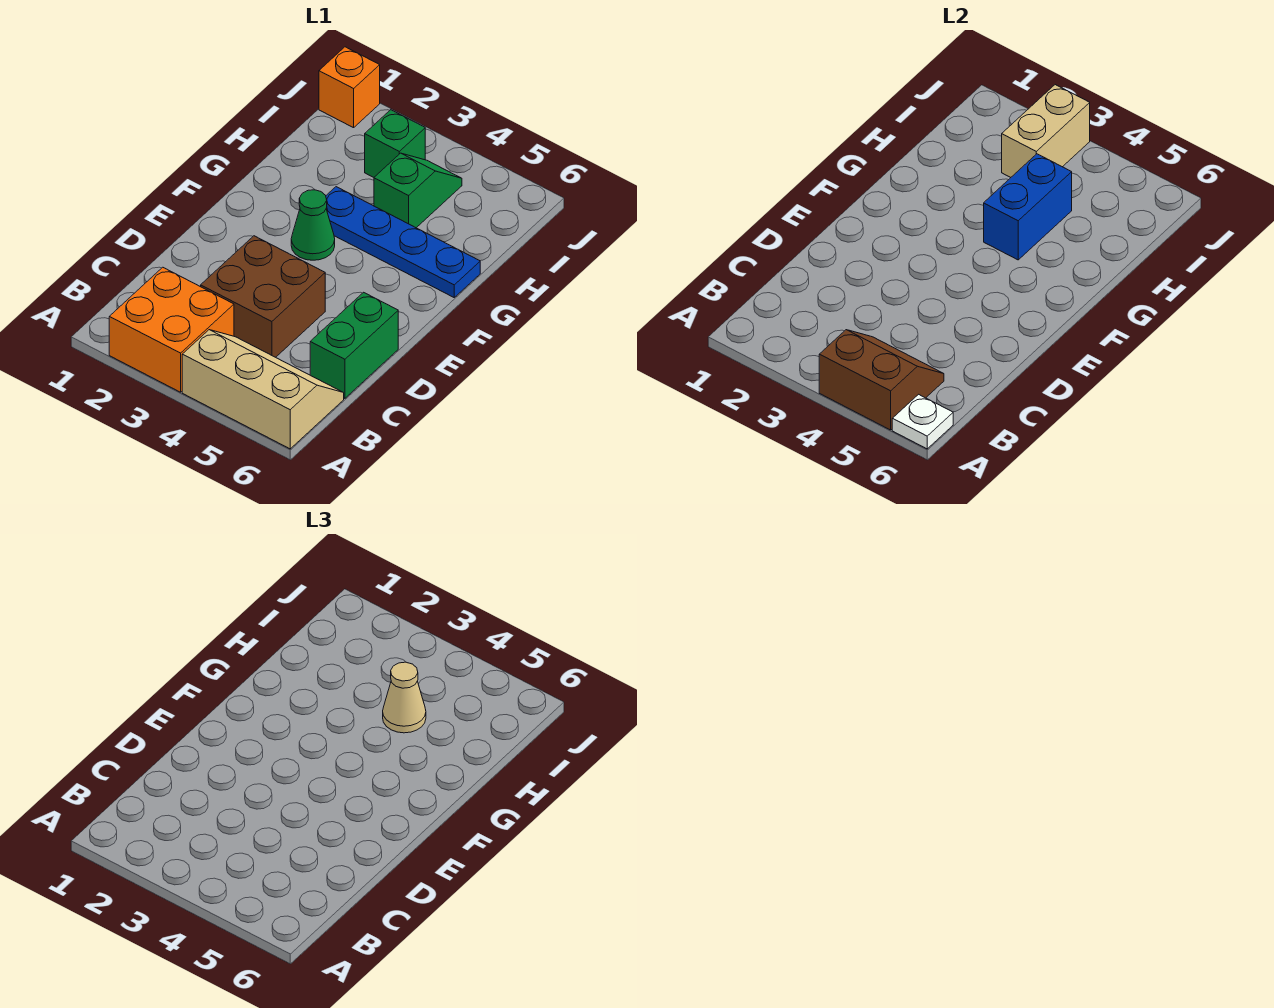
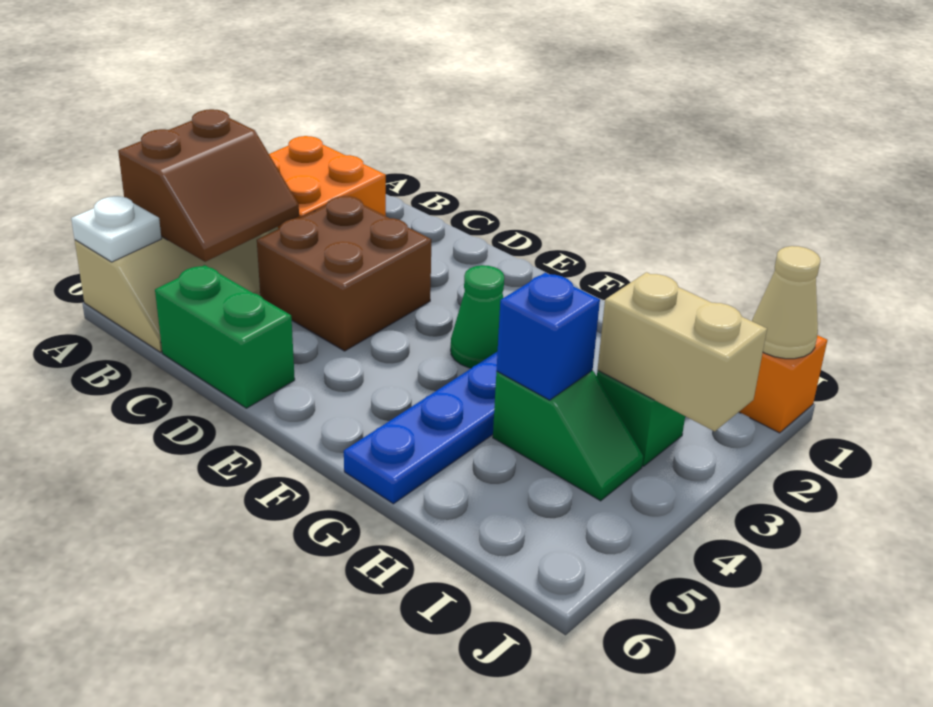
blue brick G4:H4 level 2 -> blue brick H4 level 2
tan cone H4 level 3 -> tan cone J1 level 2

